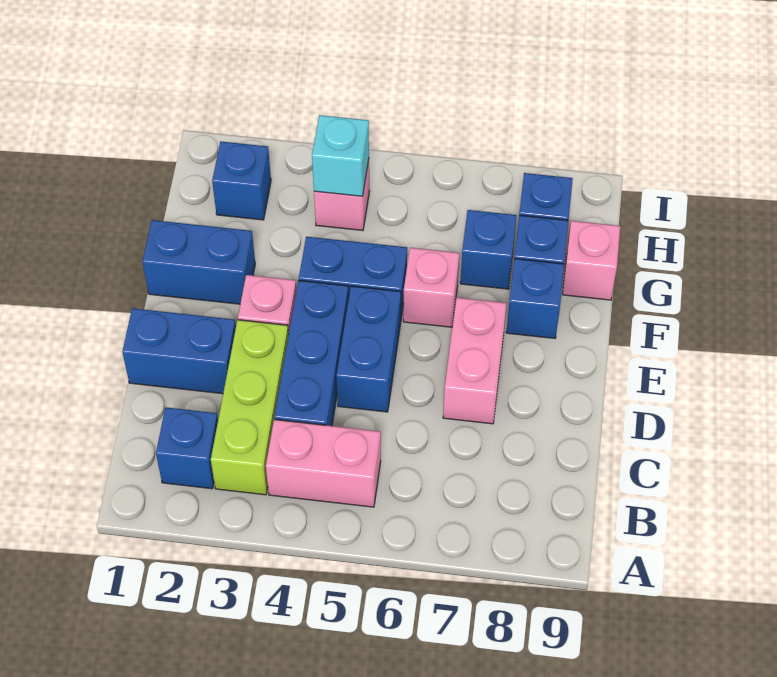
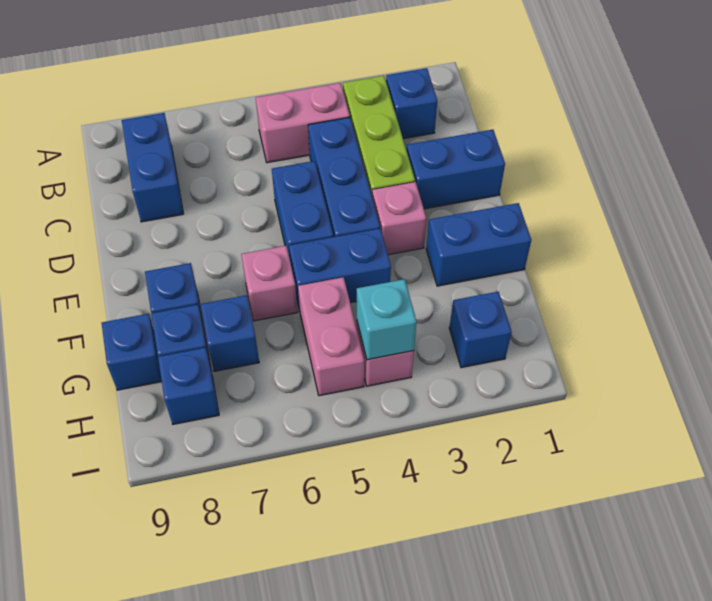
none -> blue brick B8:C8 level 1
pink brick D7:E7 level 1 -> pink brick G5:H5 level 1
pink brick G9 level 1 -> blue brick G9 level 1

